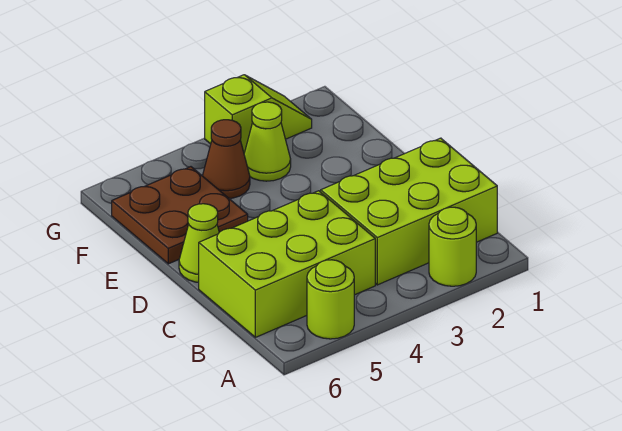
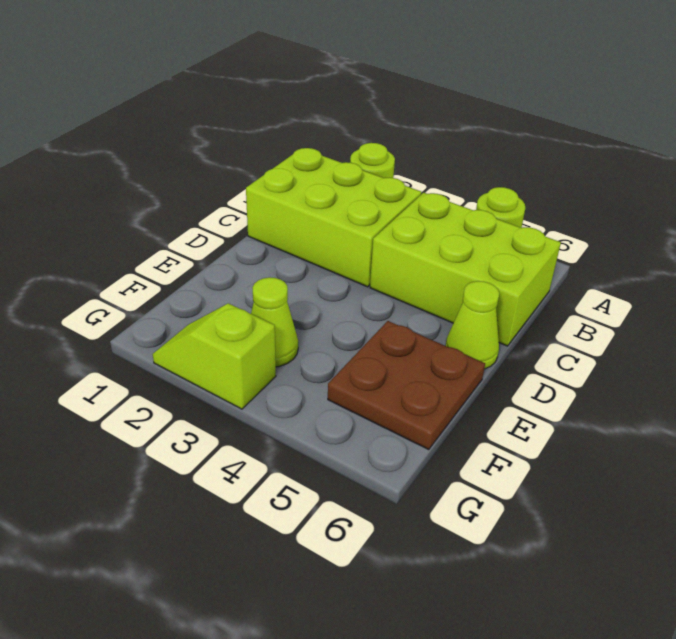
brown cone F4 level 1 -> none

